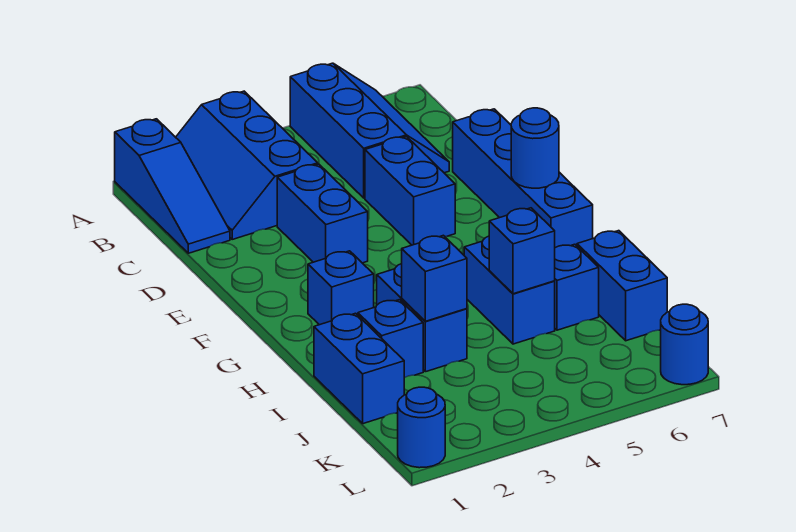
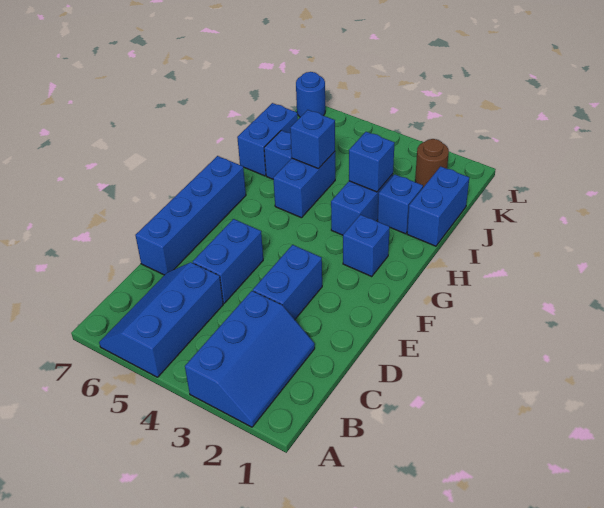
blue slope A1:C1 level 1 top A -> none
blue round brick F7 level 2 -> none
none -> brown round brick K2 level 1
blue round brick L1 level 1 -> none

